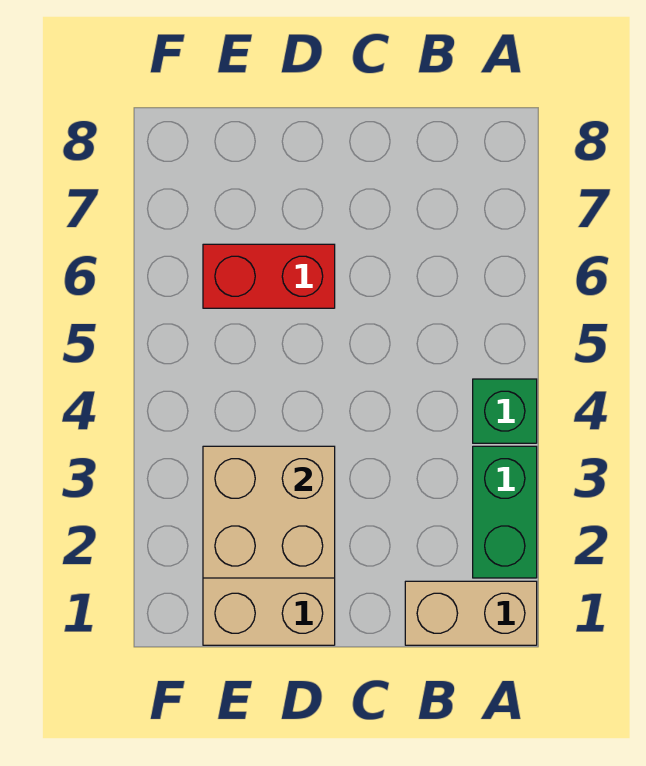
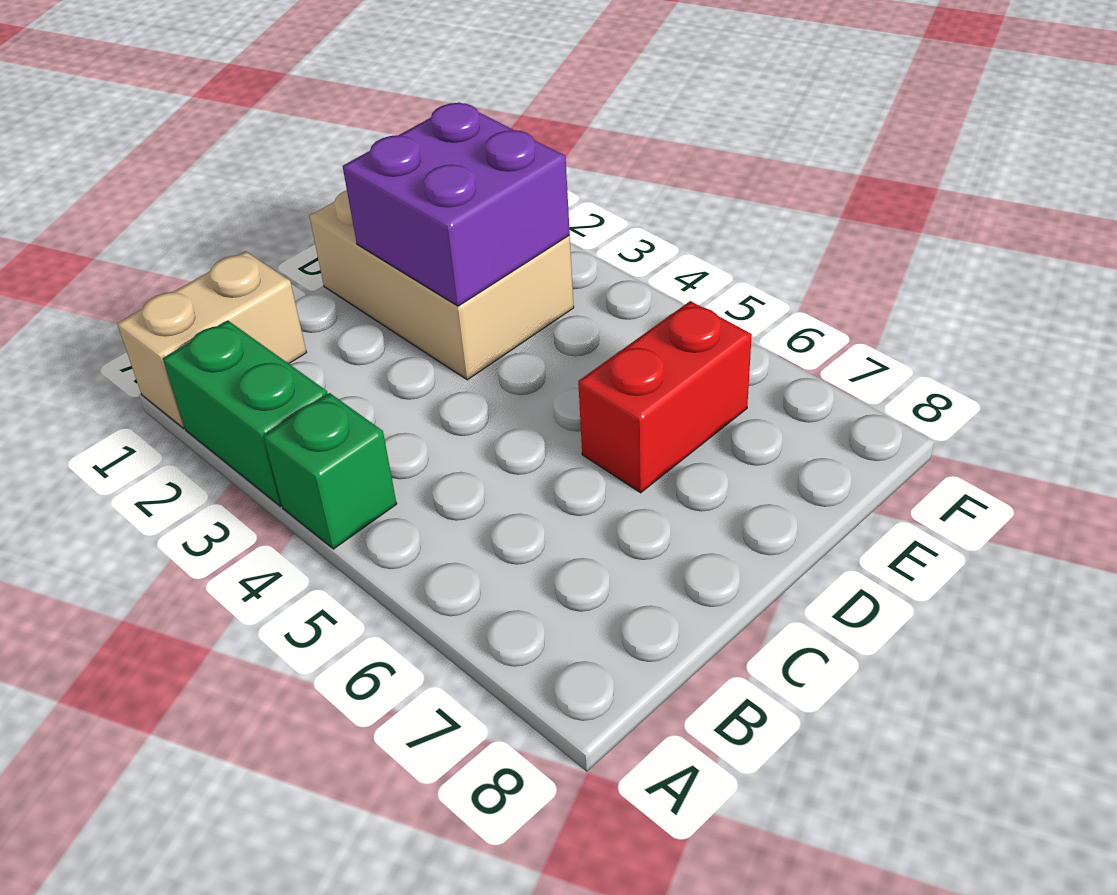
tan brick D2:E3 level 2 -> purple brick D2:E3 level 2

